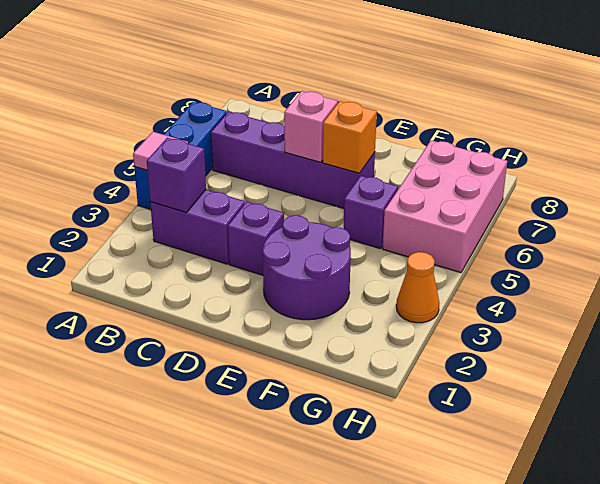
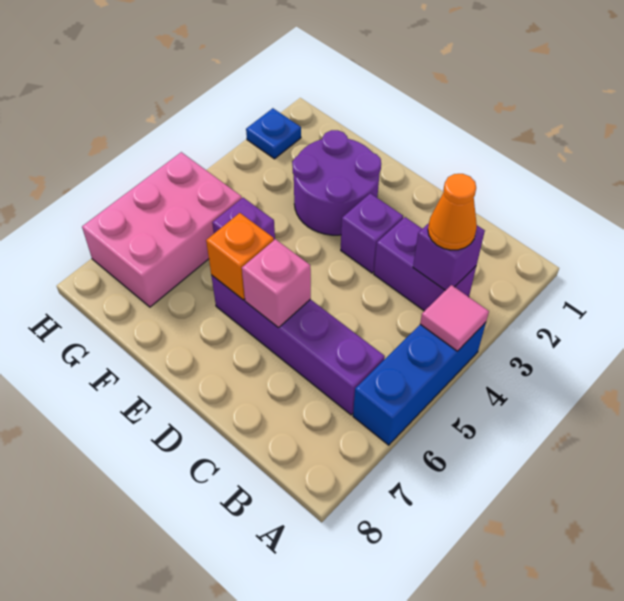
none -> blue plate H2 level 1
orange cone H3 level 1 -> orange cone B3 level 3

